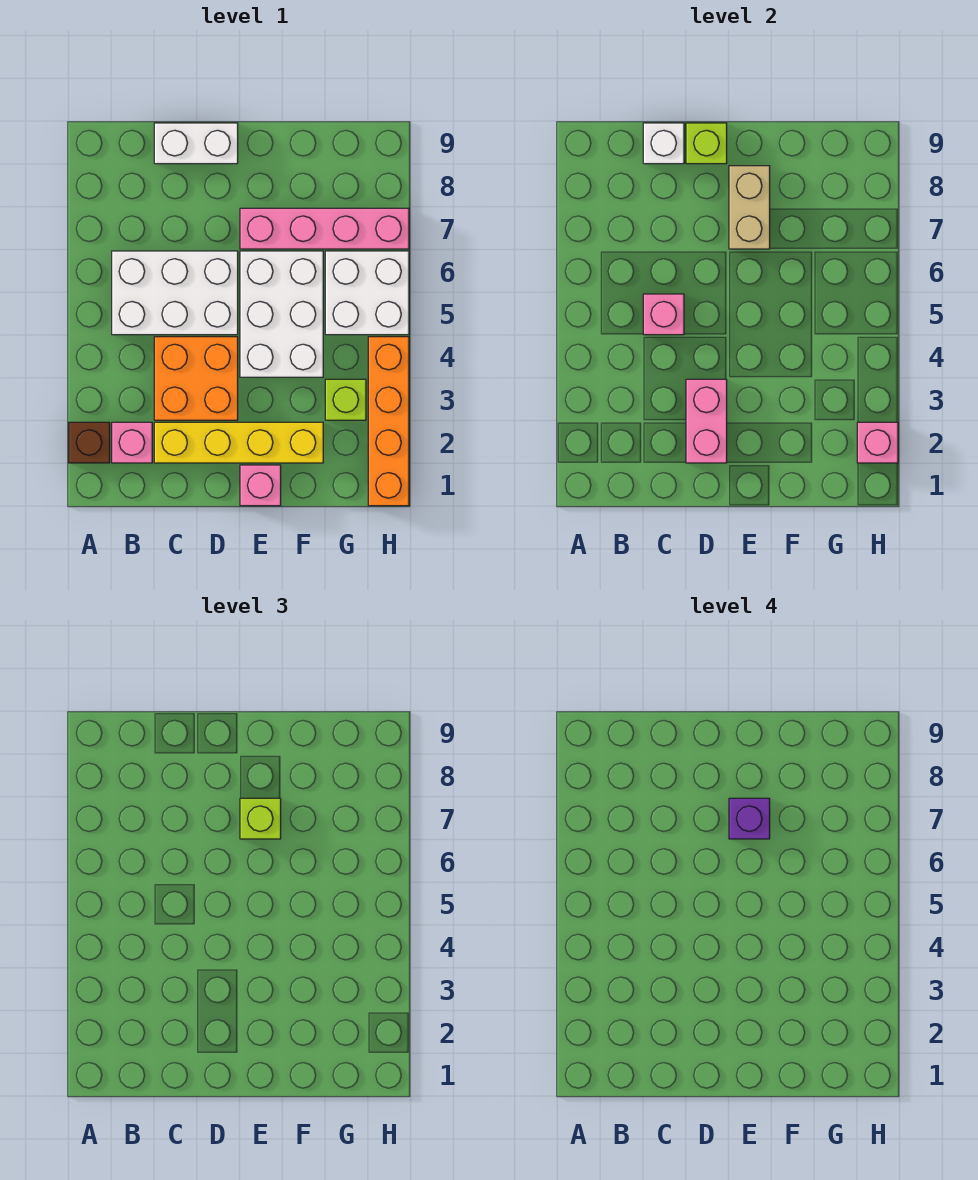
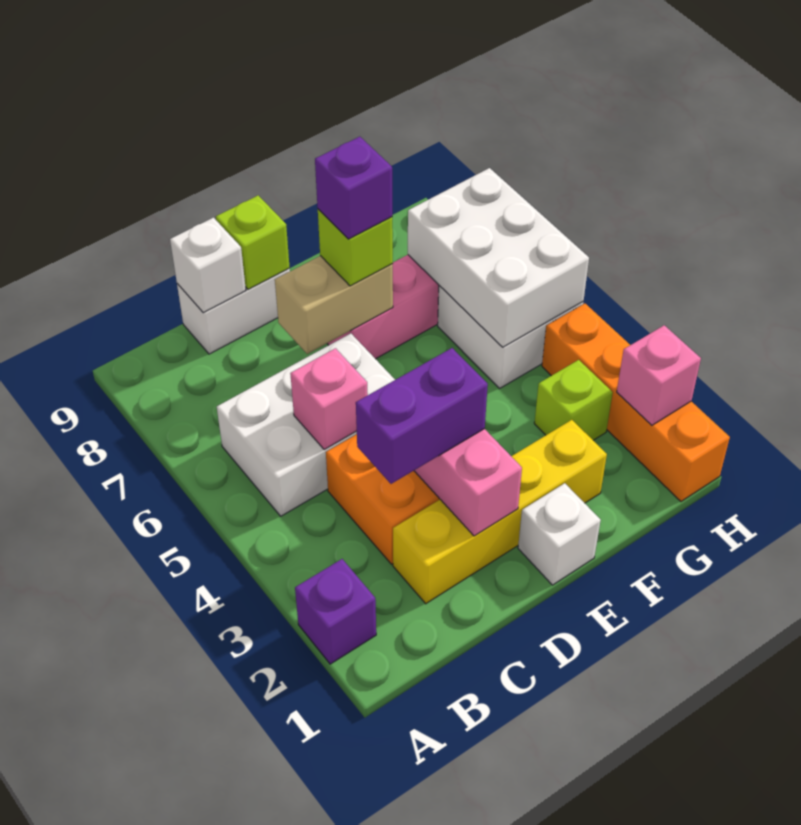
brown brick A2 level 1 -> purple brick A2 level 1
pink brick B2 level 1 -> none
none -> purple brick C3:D3 level 3
pink brick E1 level 1 -> white brick E1 level 1
white brick E4:F6 level 1 -> white brick G5:H7 level 2
tan brick E7:E8 level 2 -> tan brick D7:E7 level 2

